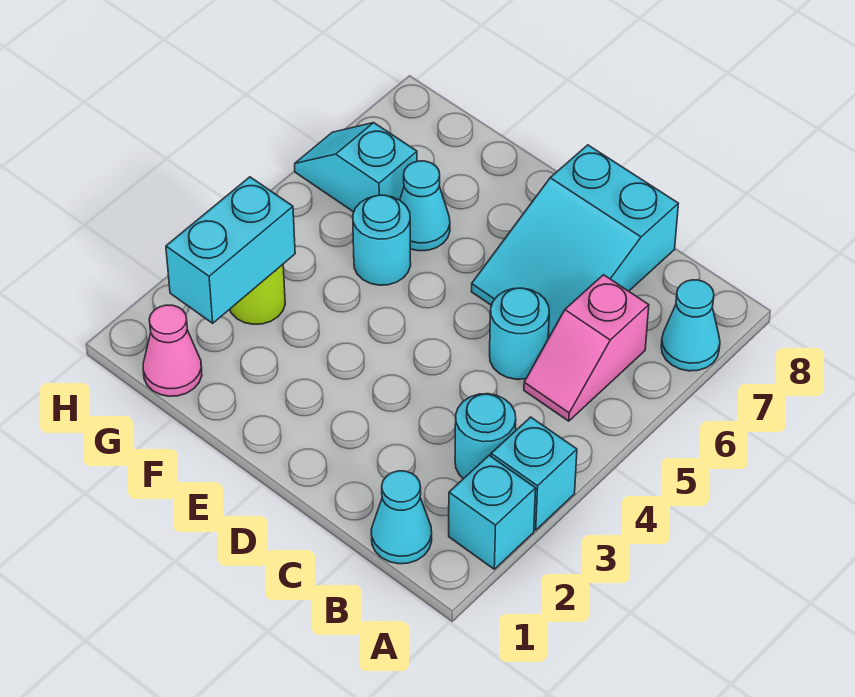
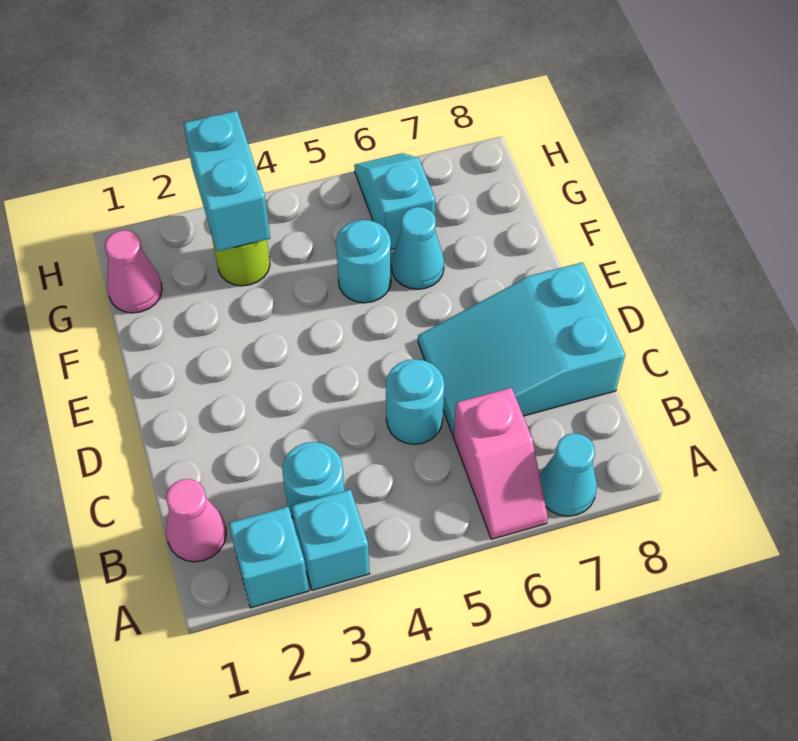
cyan cone B1 level 1 -> pink cone B1 level 1
pink slope B5:B6 level 1 top 6 -> pink slope A6:B6 level 1 top B
cyan brick G2:G3 level 2 -> cyan brick G3:H3 level 2

